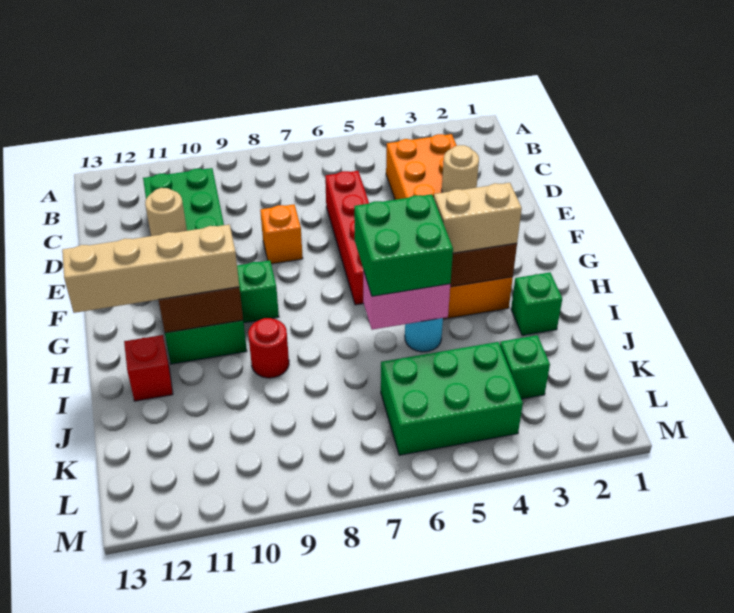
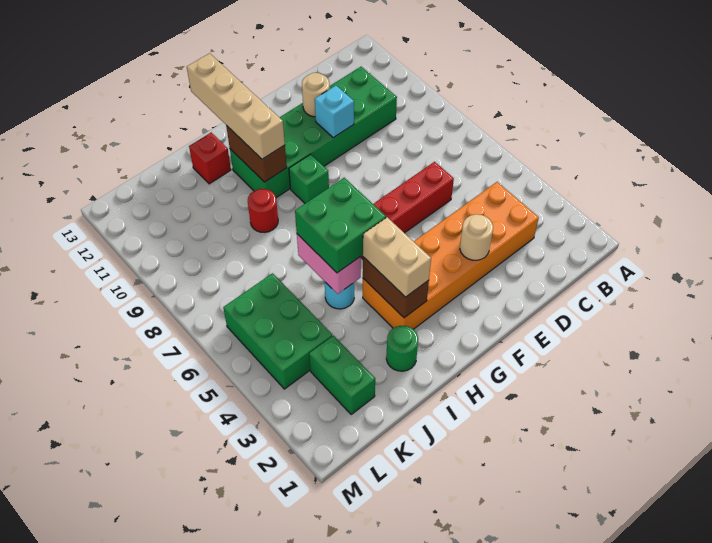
orange brick E8 level 1 -> none
none -> cyan brick E10 level 2
green brick I2 level 1 -> green round brick I2 level 1
green brick K3 level 1 -> green brick K2:K3 level 1

